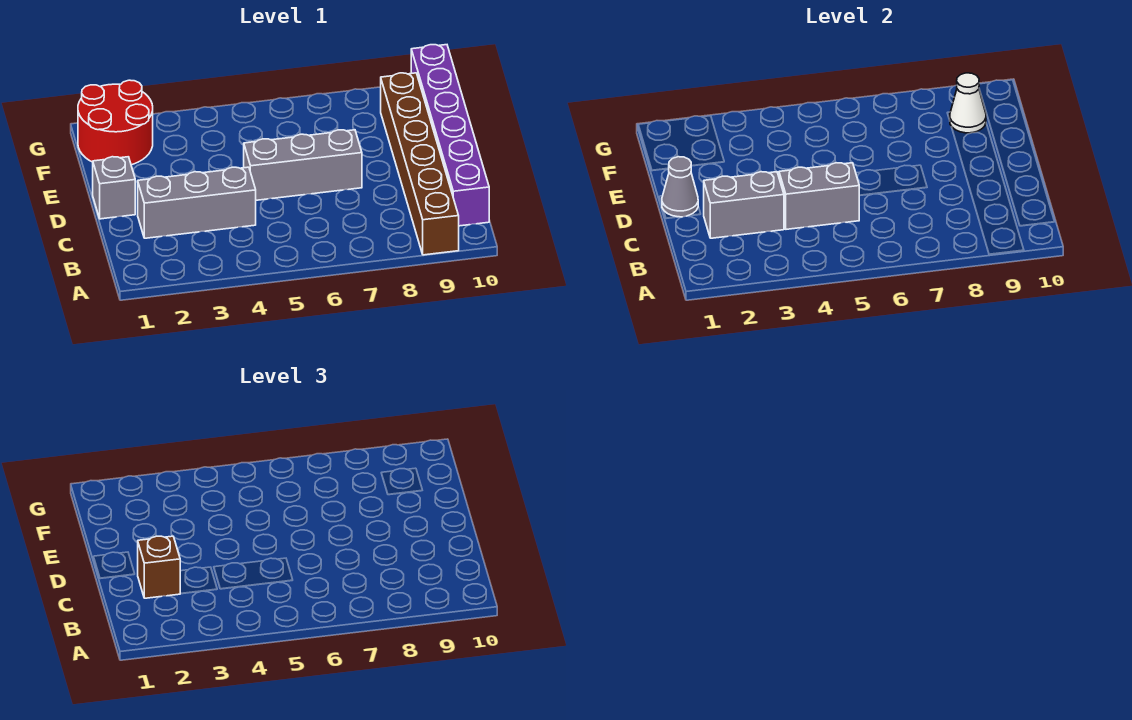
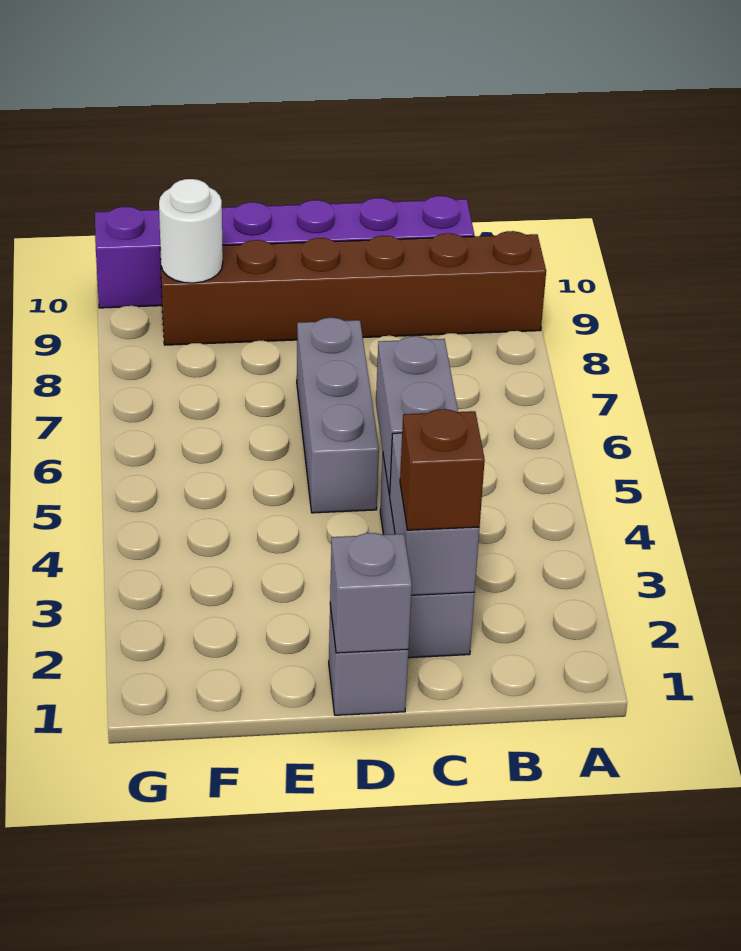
grey cone D1 level 2 -> grey brick D1 level 2
red round brick F1:G2 level 1 -> none
white cone F9 level 2 -> white round brick F9 level 2

